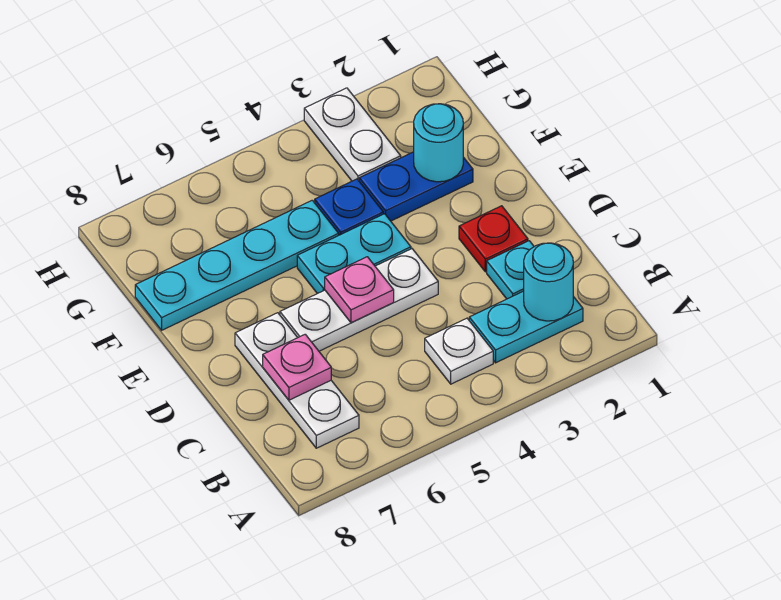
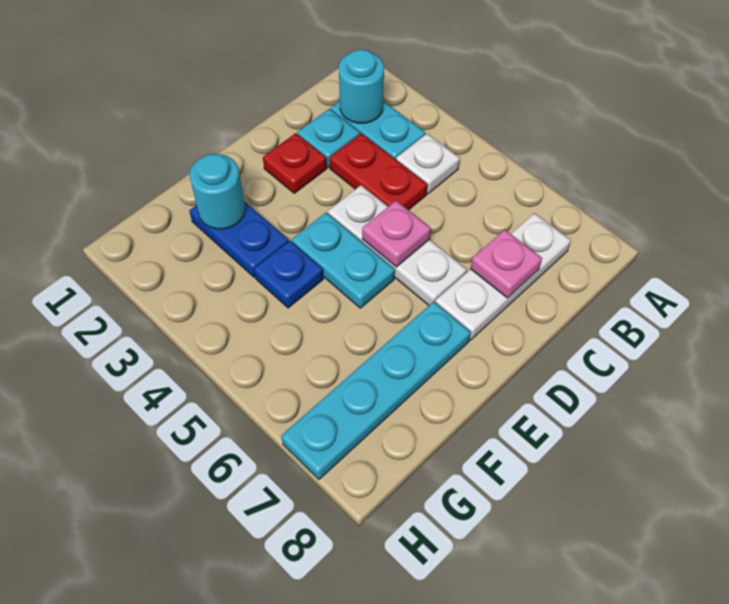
none -> red plate C3:C4 level 1
cyan plate F5:F8 level 1 -> cyan plate E7:H7 level 1
white plate G3:H3 level 1 -> none

